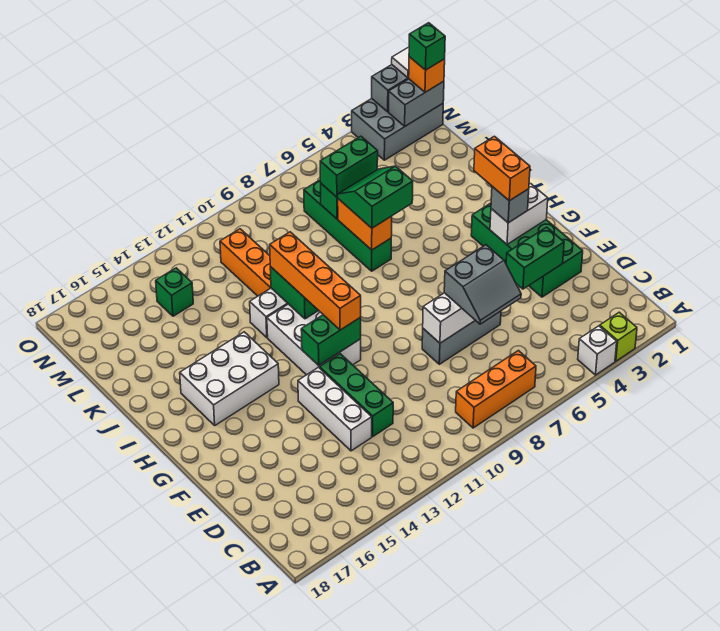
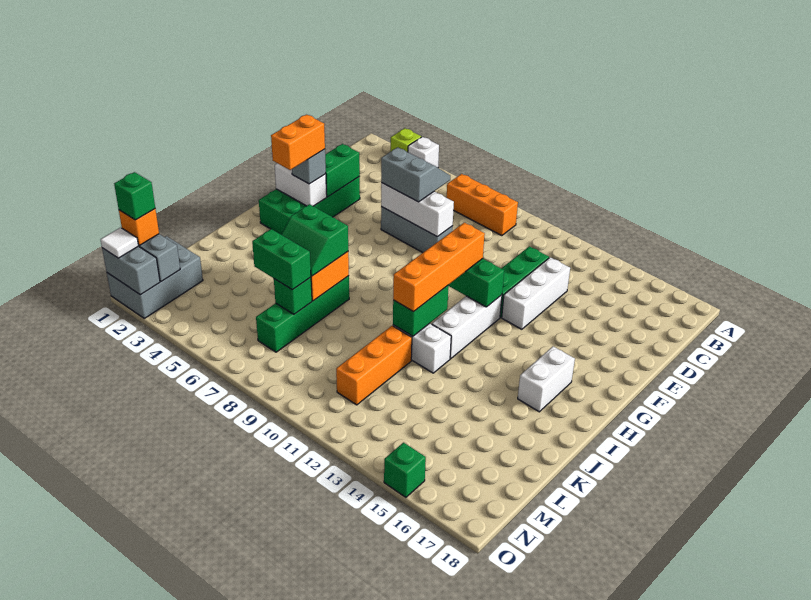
green brick E3:E4 level 2 -> green brick E3:F3 level 2
white brick G11:I12 level 1 -> white brick G12:I12 level 1
white brick H14:I16 level 1 -> white brick H16:I16 level 1
green brick M14 level 1 -> green brick O15 level 1
grey brick N1:O3 level 1 -> grey brick M1:O2 level 1

